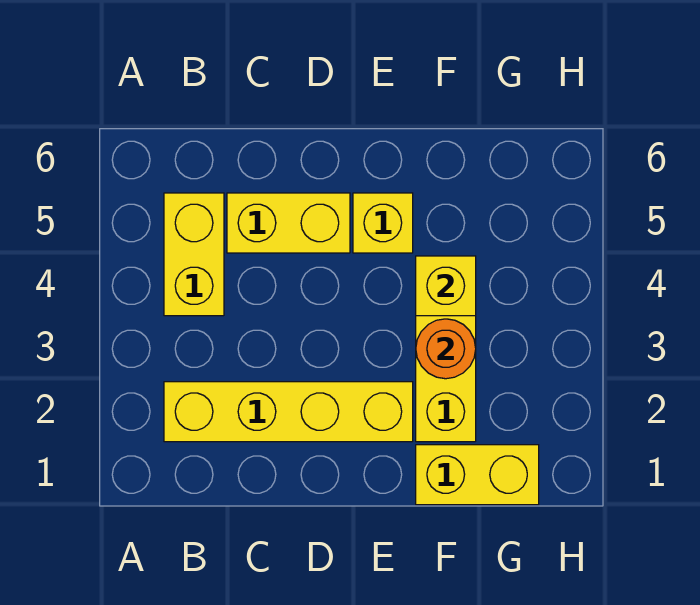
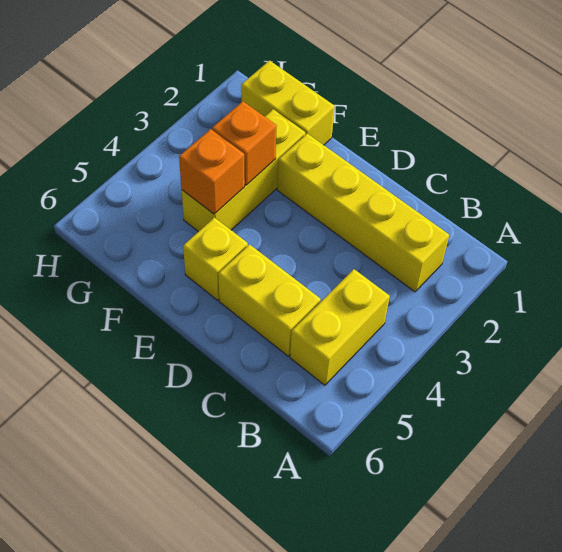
orange round brick F3 level 2 -> orange brick F3 level 2
yellow brick F4 level 2 -> orange brick F4 level 2

